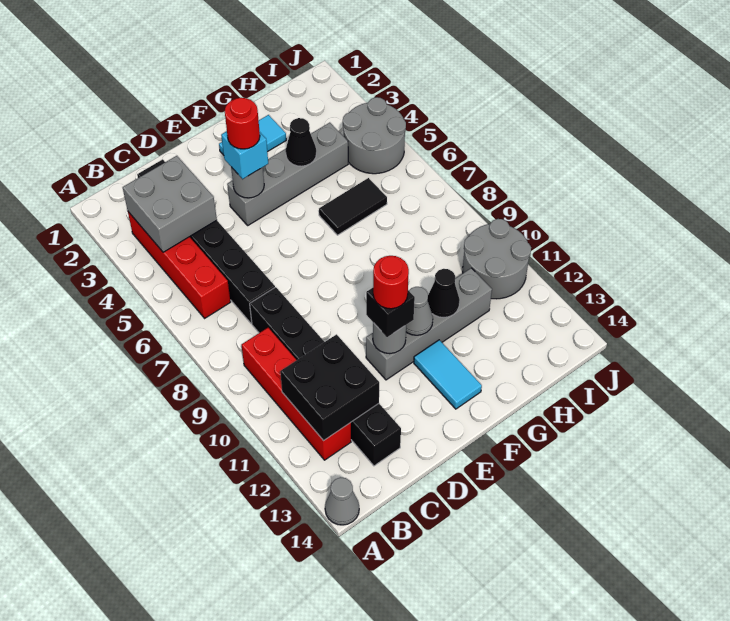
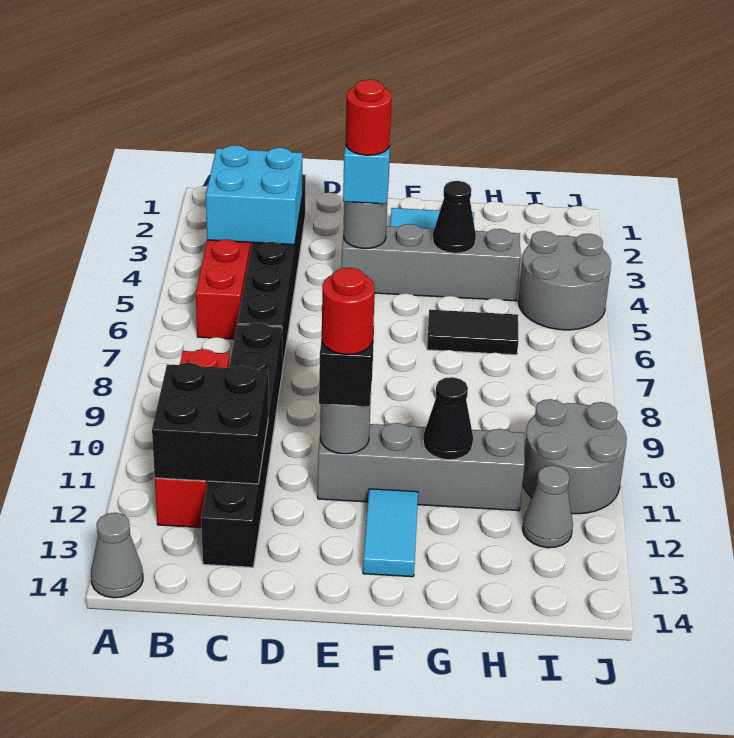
grey brick B3:C4 level 2 -> cyan brick B3:C4 level 2
grey cone F11 level 2 -> grey cone I12 level 1

